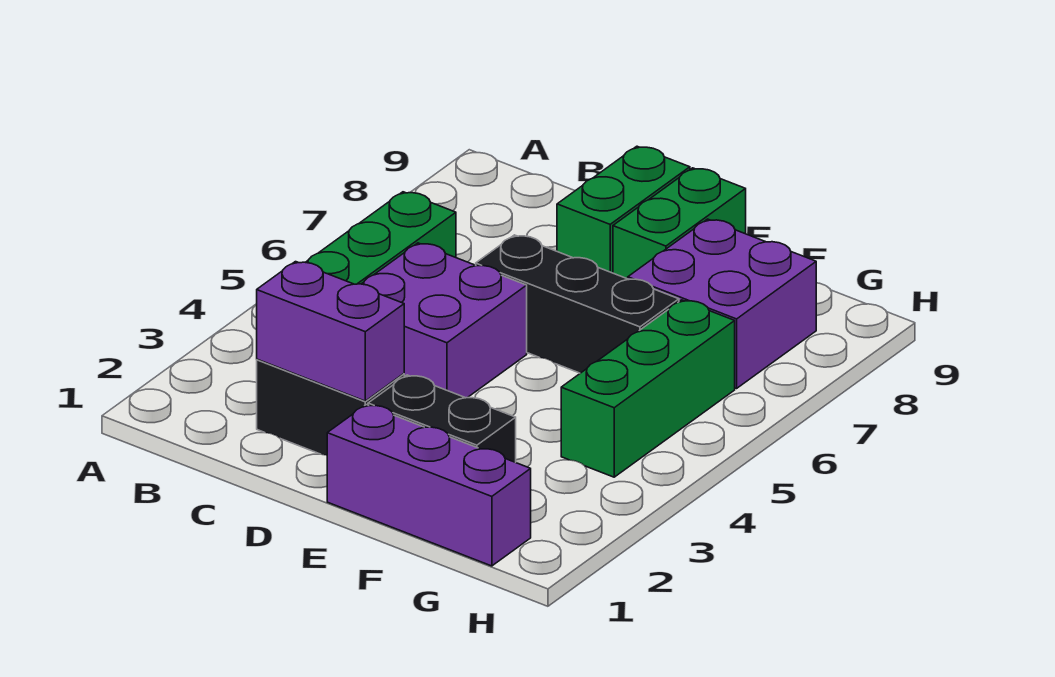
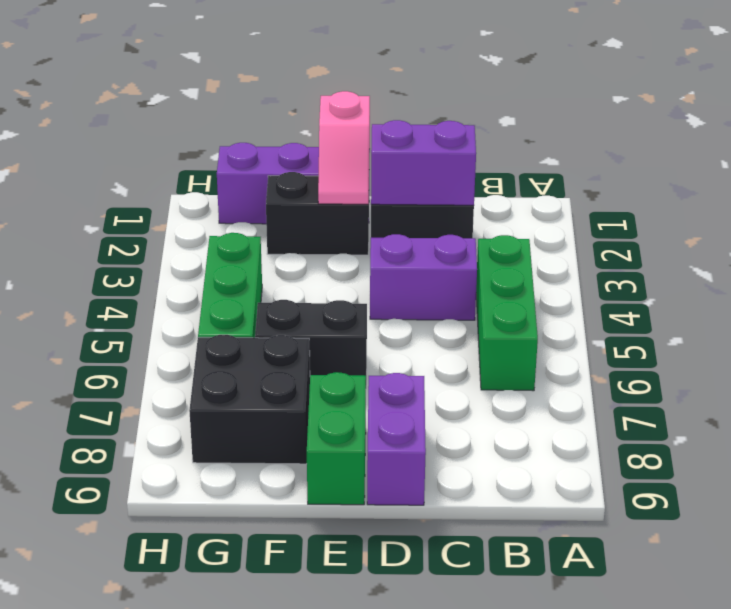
purple brick C4:D5 level 1 -> purple brick C4:D4 level 1
black brick D6:F6 level 1 -> black brick E6:F6 level 1
green brick D8:D9 level 1 -> purple brick D8:D9 level 1
none -> pink slope E1:E2 level 2 top 1
purple brick F7:G8 level 1 -> black brick F7:G8 level 1

